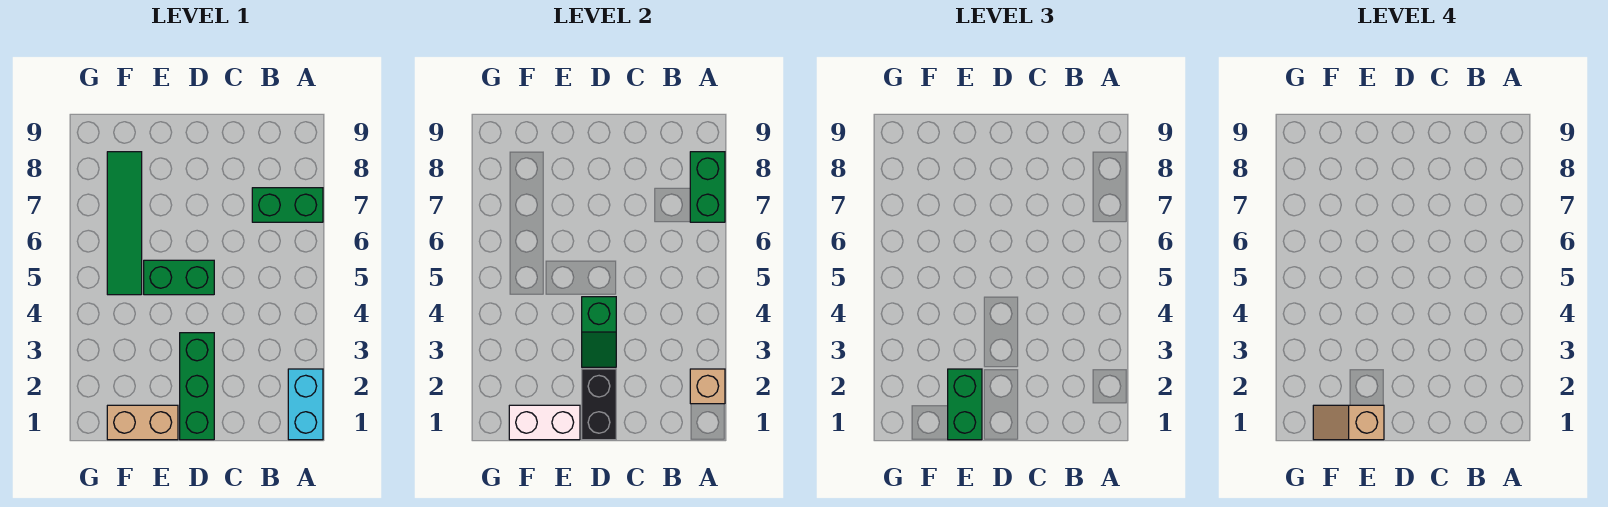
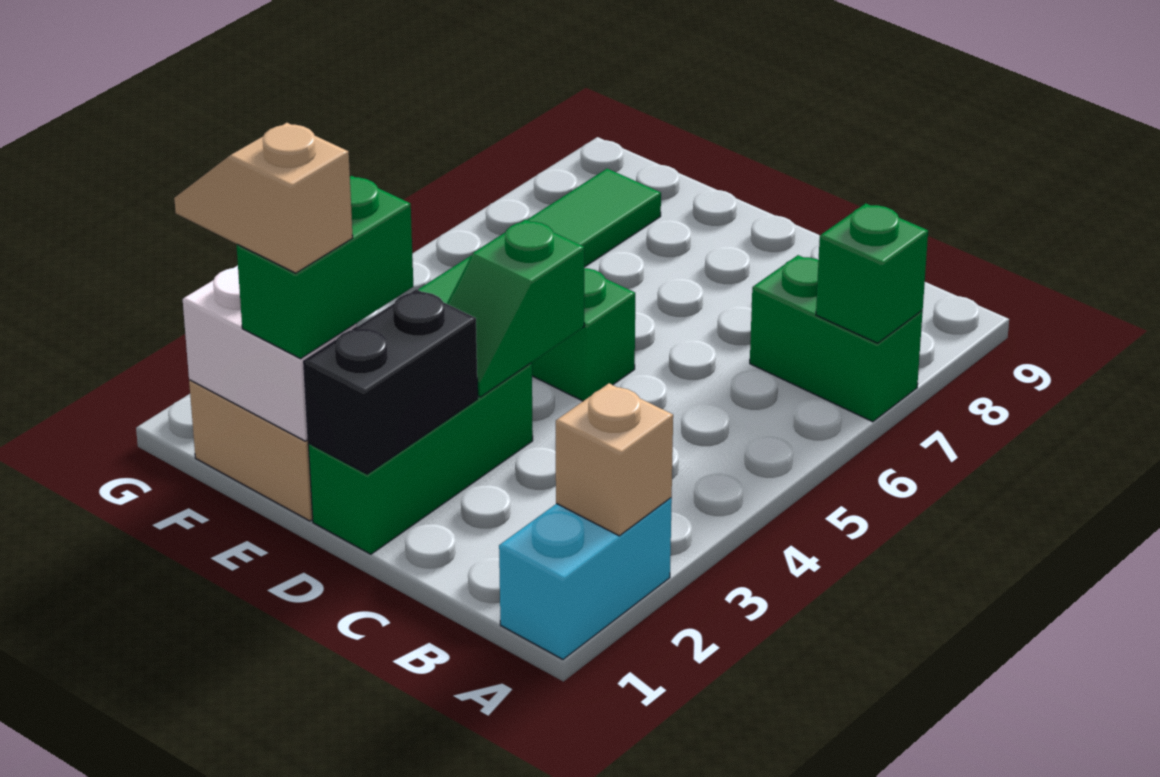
green brick A7:A8 level 2 -> green brick A7 level 2

